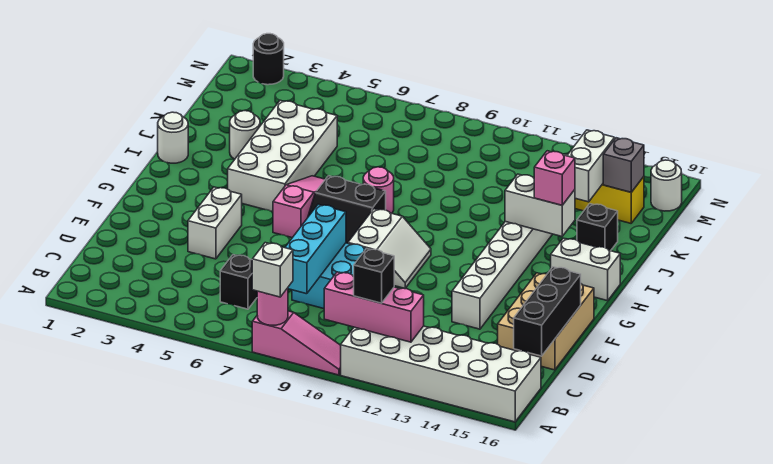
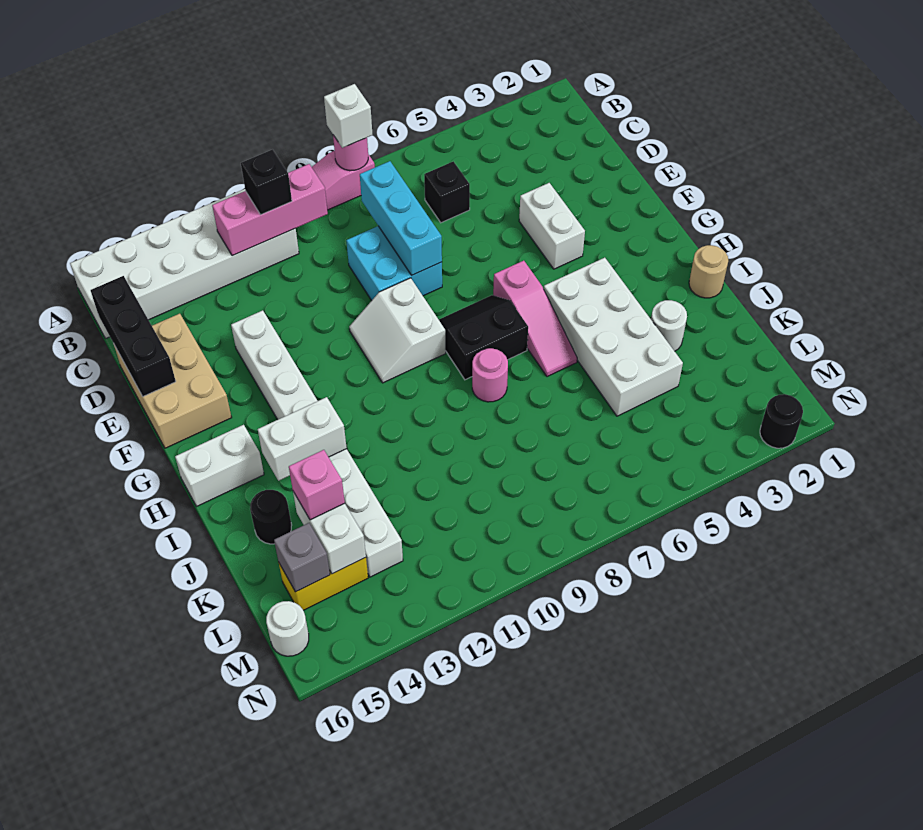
white round brick I1 level 1 -> tan round brick I1 level 1
pink brick I14 level 3 -> pink brick K14 level 3
black brick J15 level 1 -> black round brick J15 level 1

